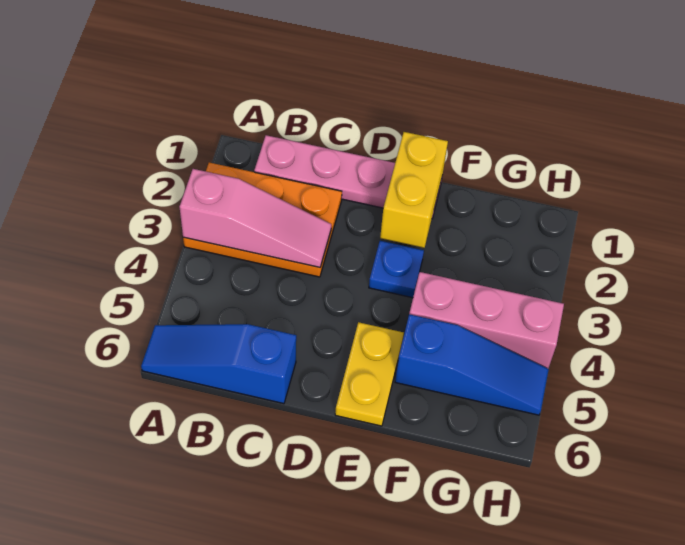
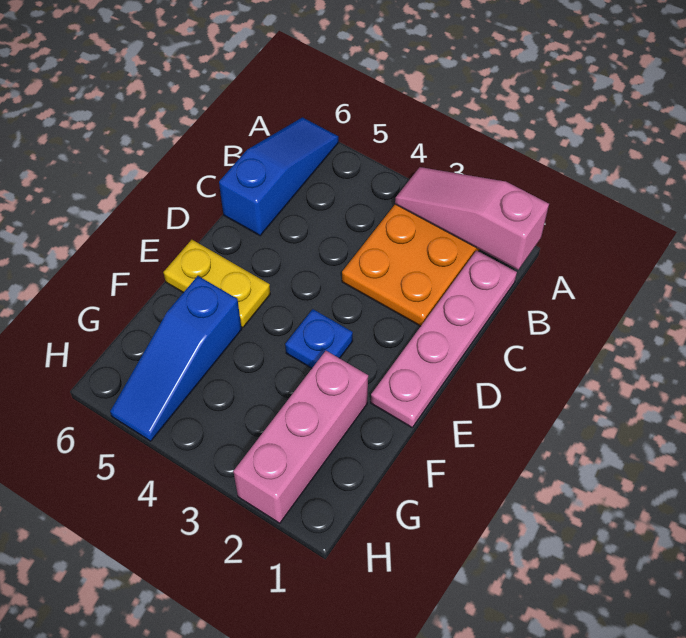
pink slope A3:C3 level 2 top A -> pink slope A1:A3 level 2 top 1
yellow brick E1:E2 level 2 -> none
pink brick F4:H4 level 1 -> pink brick F2:H2 level 1

